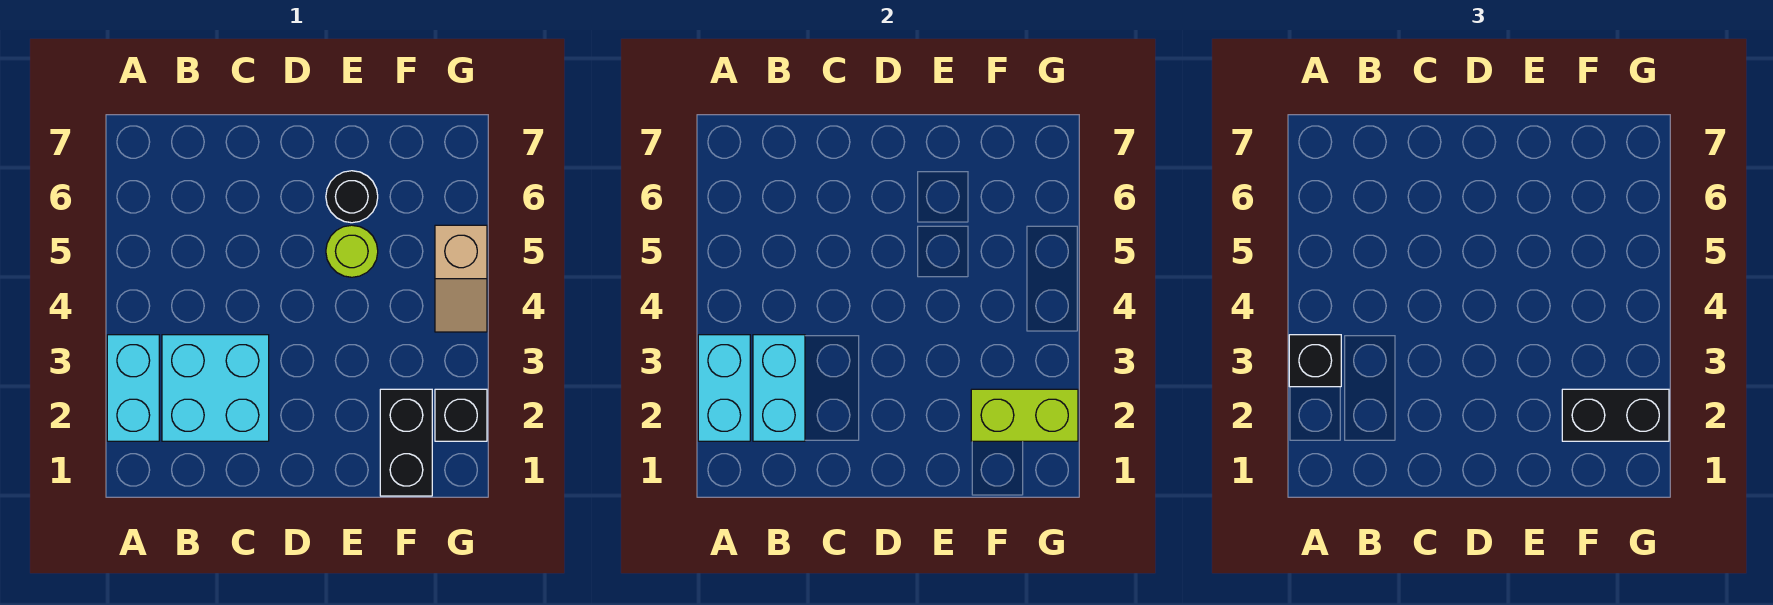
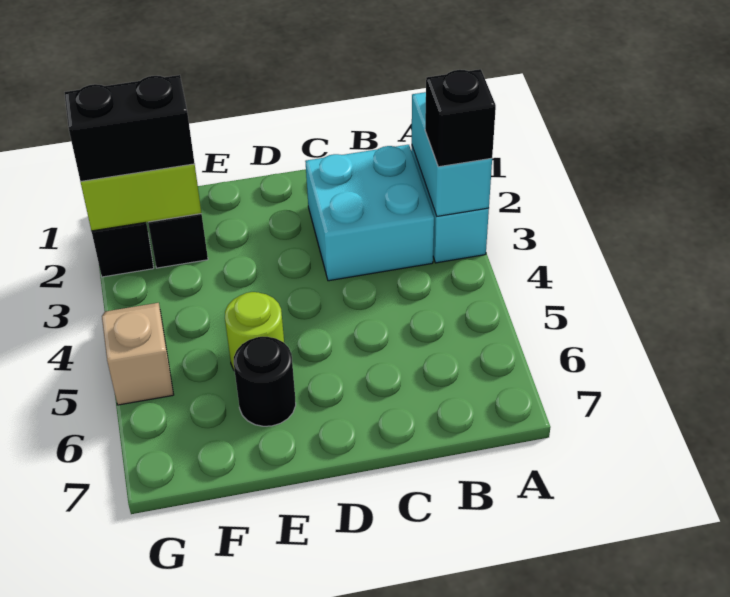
cyan brick B2:B3 level 2 -> none

